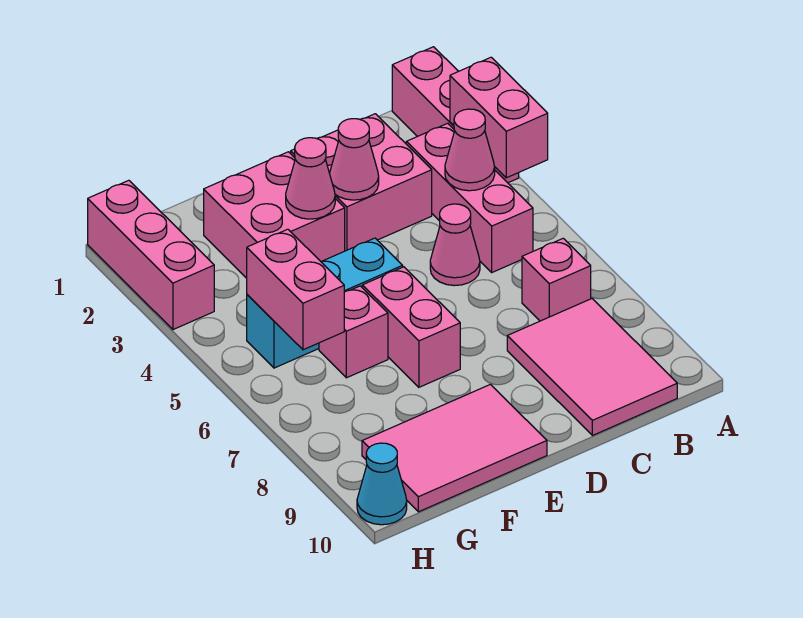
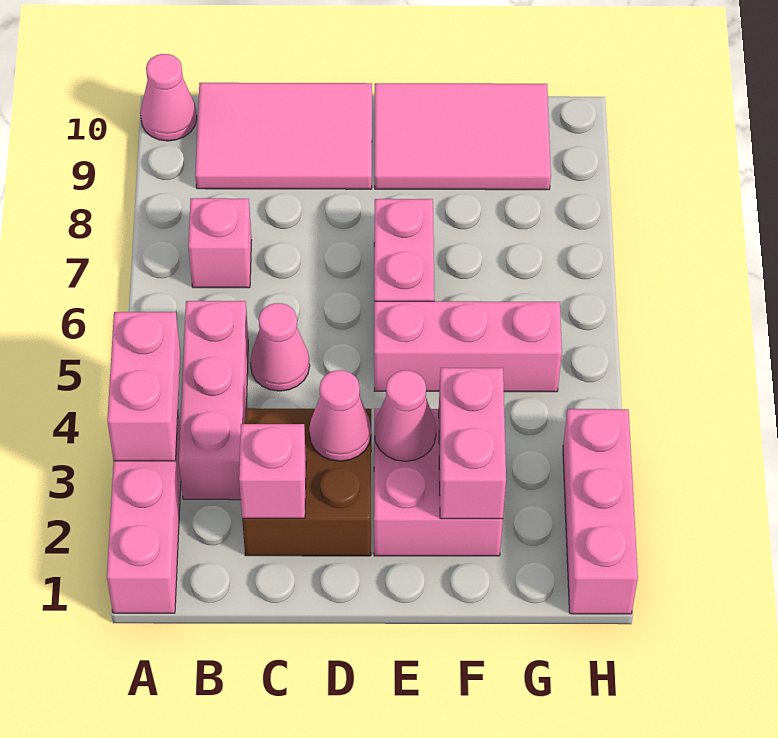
pink cone B4 level 2 -> pink cone A10 level 1
pink tile B8:C10 level 1 -> pink tile B9:D10 level 1
pink brick C2:D3 level 1 -> brown brick C2:D3 level 1
cyan brick E5:G5 level 1 -> pink brick E5:G5 level 1
pink brick F6 level 1 -> pink brick C2 level 2
pink brick G5:G6 level 2 -> pink brick F2:F3 level 2
cyan cone H10 level 1 -> none

